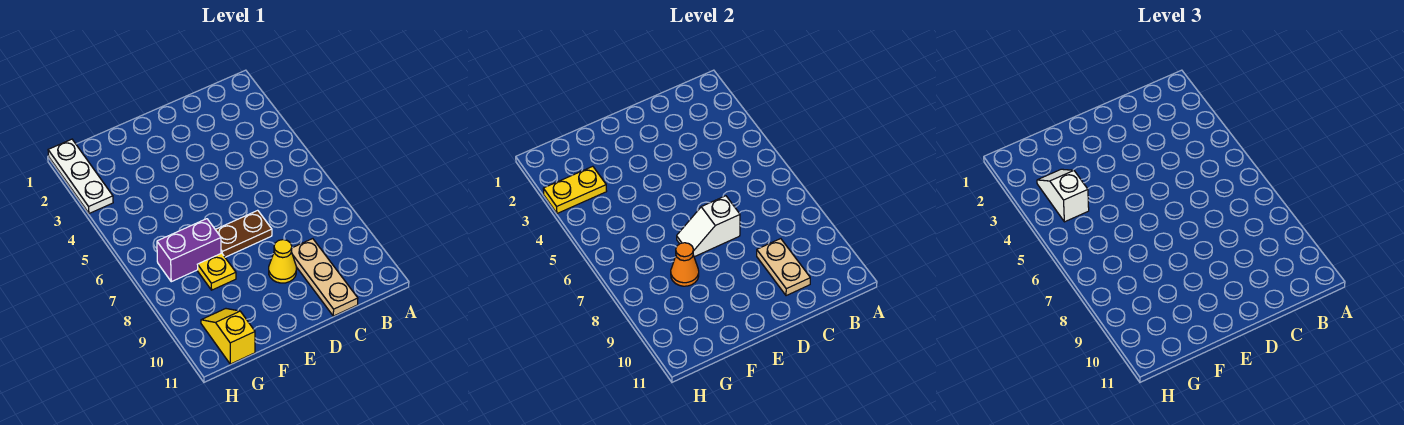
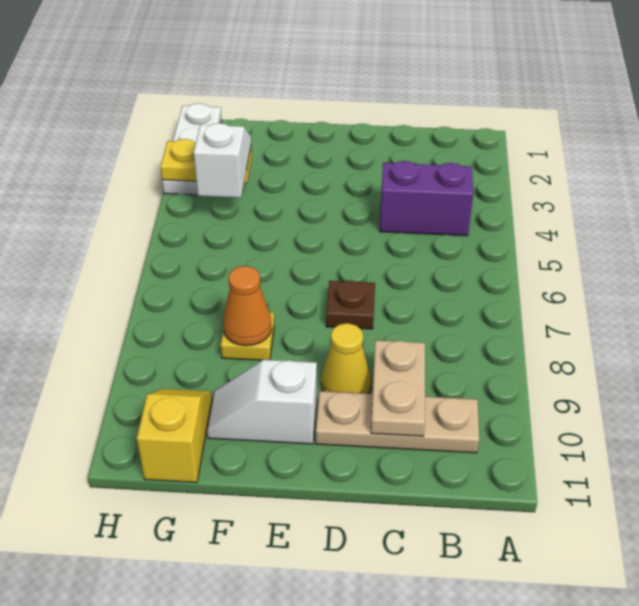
tan plate C9:C11 level 1 -> tan plate B10:D10 level 1
brown plate D7:E7 level 1 -> brown plate D7 level 1
white slope D7:E7 level 2 top D -> white slope E10:F10 level 1 top E
purple brick F7:G7 level 1 -> purple brick B4:C4 level 1

